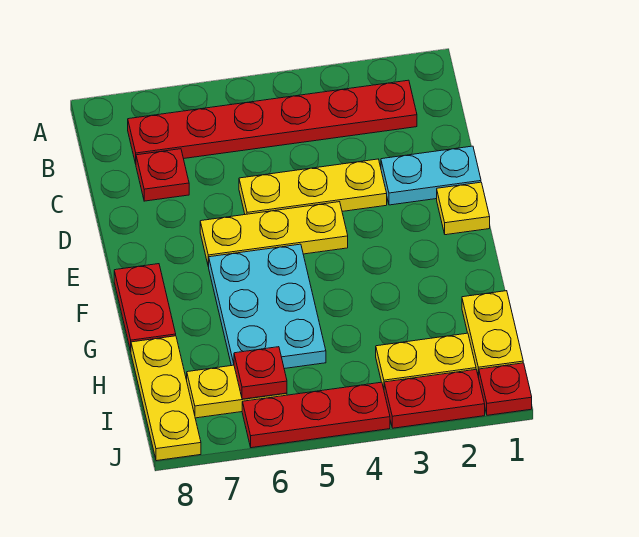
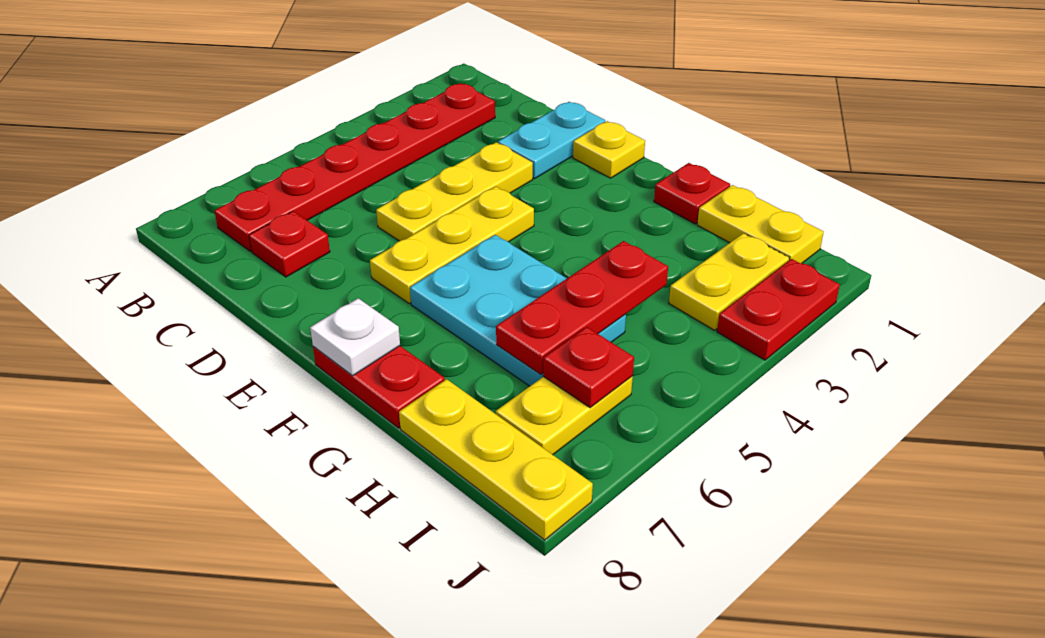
none -> white plate F8 level 2
red plate J1 level 1 -> red plate G1 level 1
red plate J4:J6 level 1 -> red plate H4:H6 level 2

